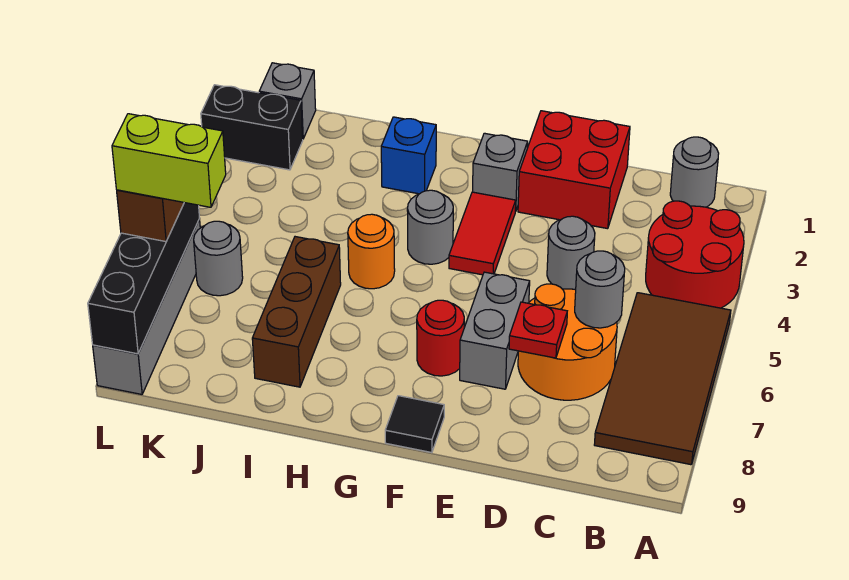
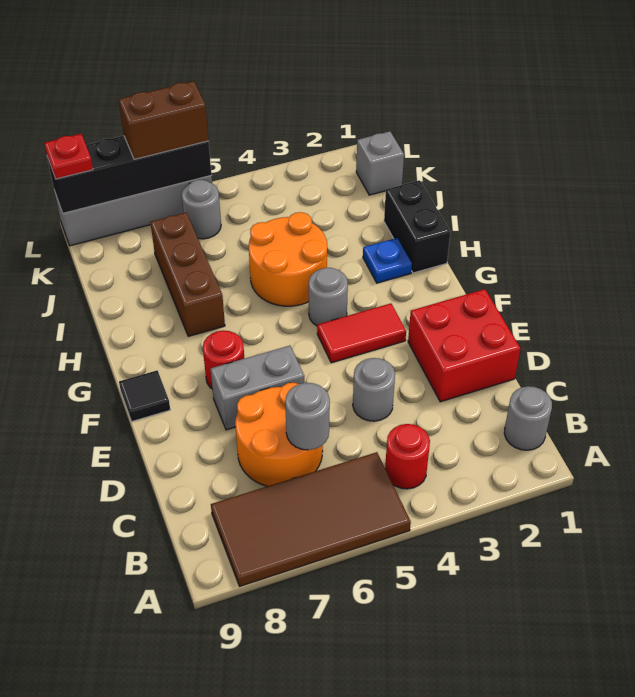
red round brick A3:B4 level 1 -> red round brick B4 level 1
red plate D7 level 2 -> red plate L9 level 3
grey brick F2 level 1 -> none
blue brick H2 level 1 -> blue plate H2 level 1
orange round brick H5 level 1 -> orange round brick H4:I5 level 1
brown brick I6:I8 level 1 -> brown brick H7:J7 level 1
black brick K2:L2 level 1 -> black brick H1:I1 level 1
lime brick K7:L7 level 4 -> none

